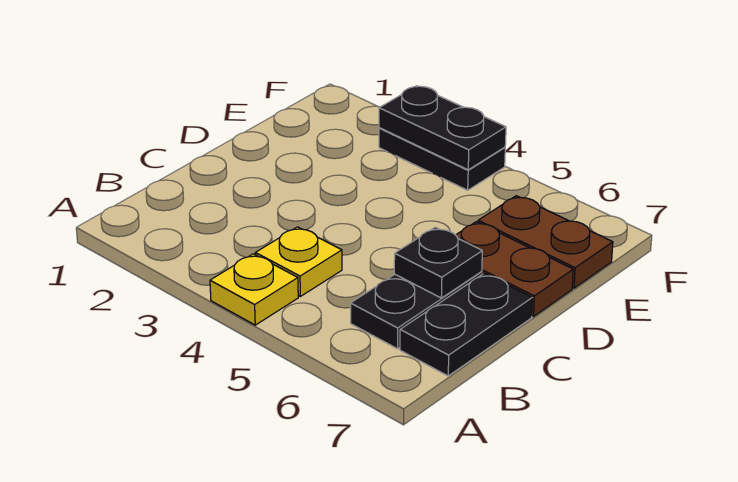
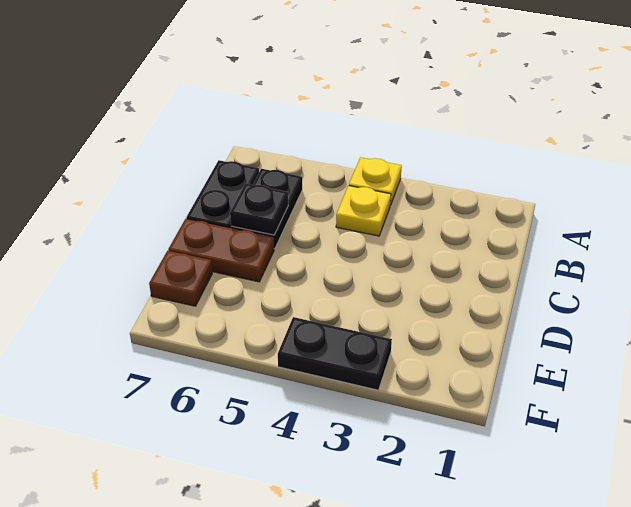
brown plate E6:E7 level 1 -> brown plate E7 level 1
black plate F3:F4 level 2 -> none

